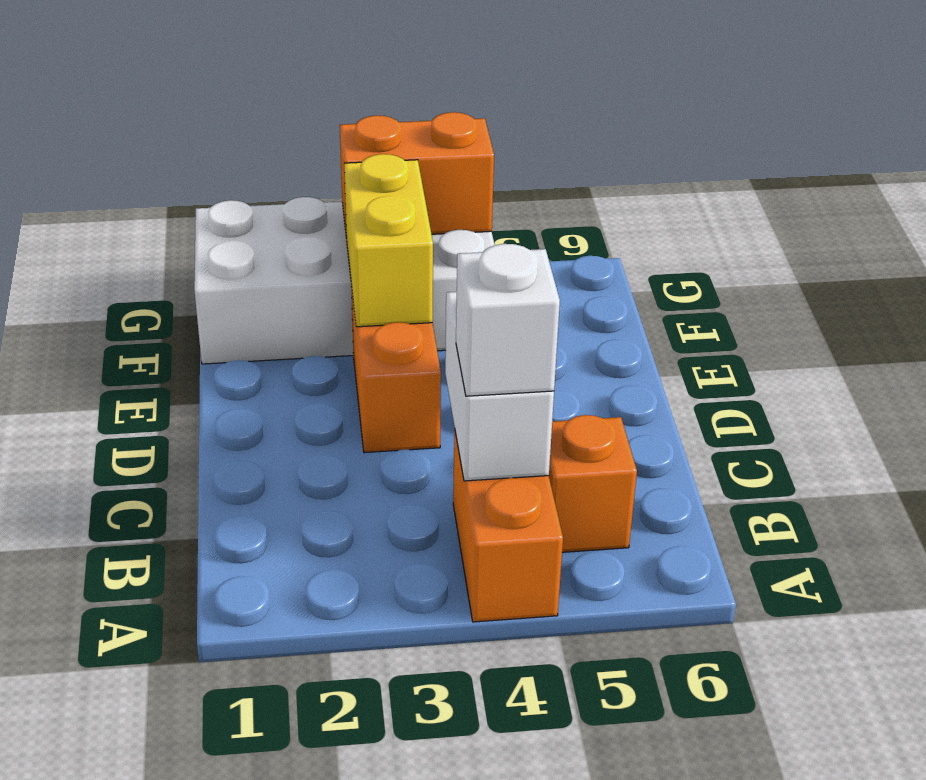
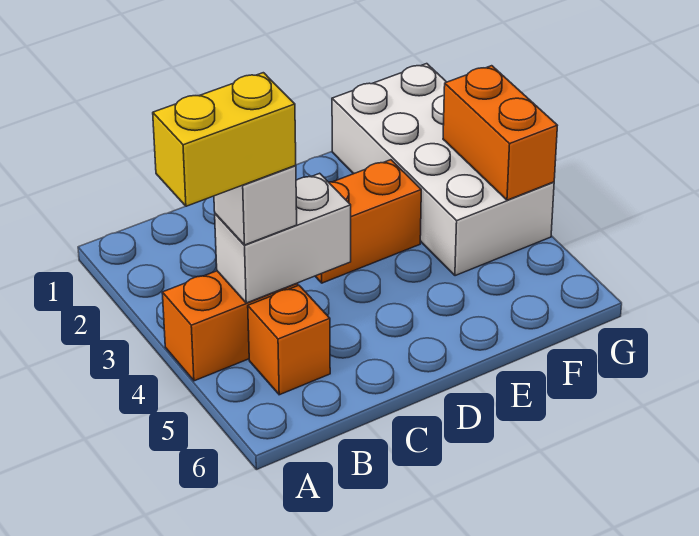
yellow brick E3:F3 level 2 -> yellow brick A4:B4 level 4

